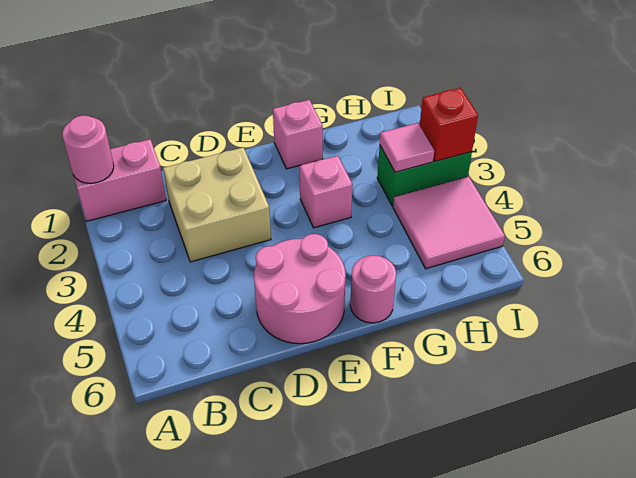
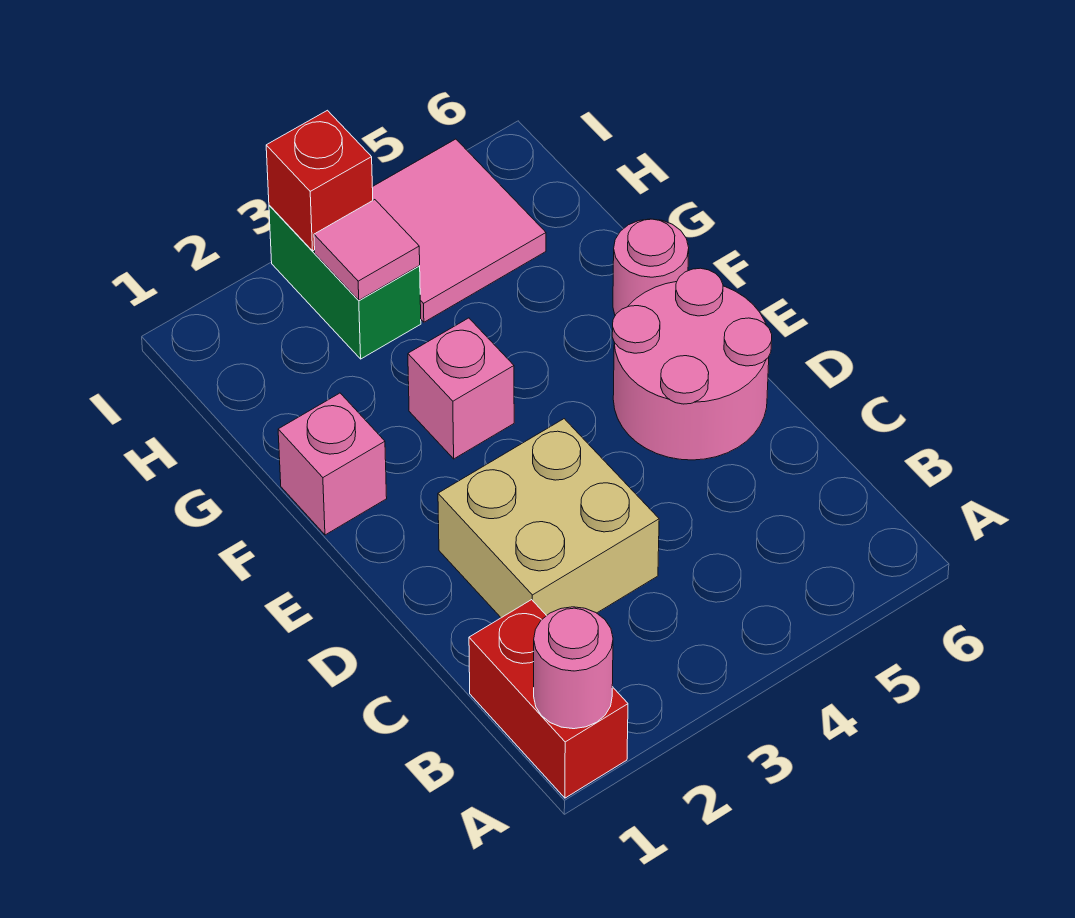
pink brick A1:B1 level 1 -> red brick A1:B1 level 1

